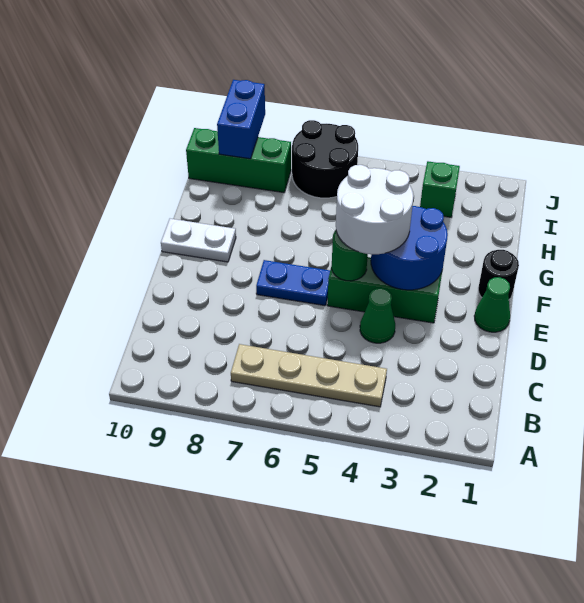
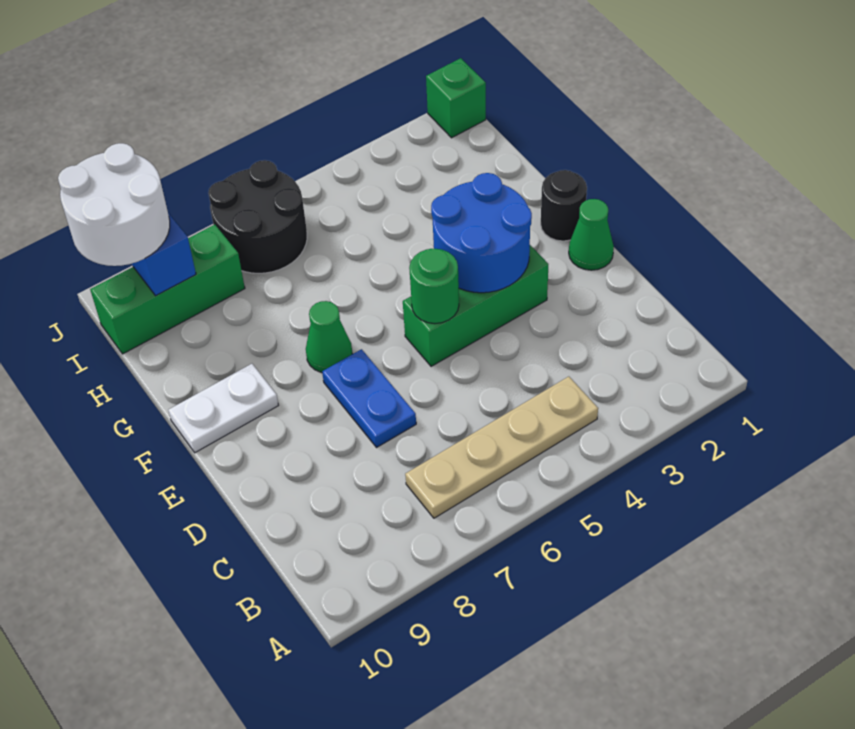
green cone D4 level 1 -> green cone F7 level 1
white round brick E4:F5 level 3 -> white round brick I9:J10 level 3
blue plate E6:E7 level 1 -> blue plate D7:E7 level 1
green brick I3 level 1 -> green brick J1 level 1

